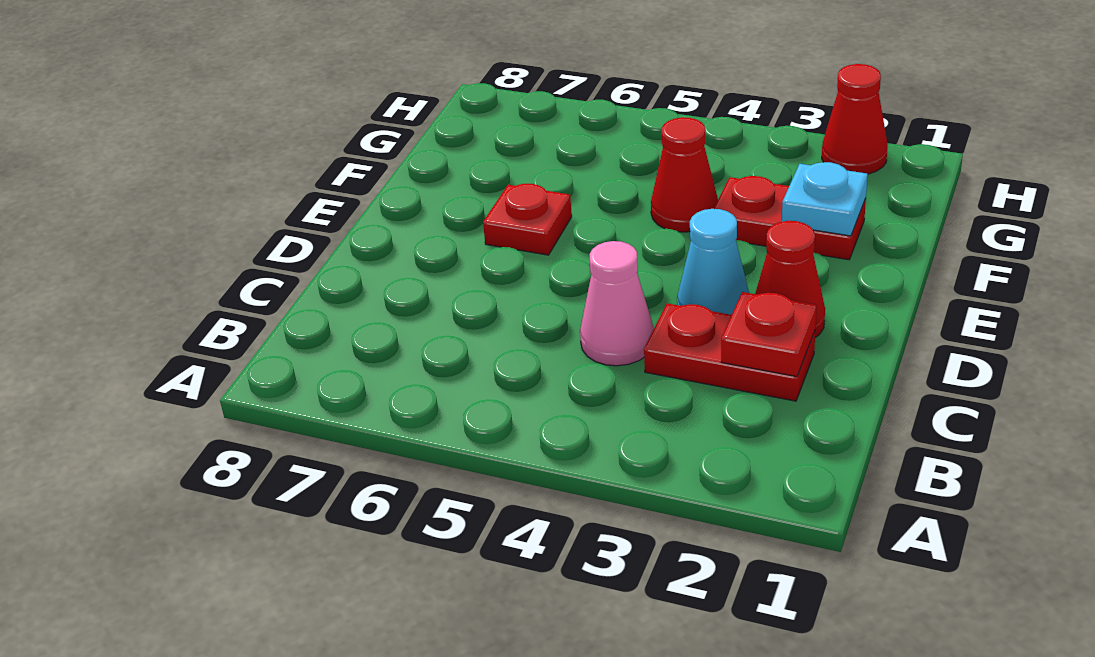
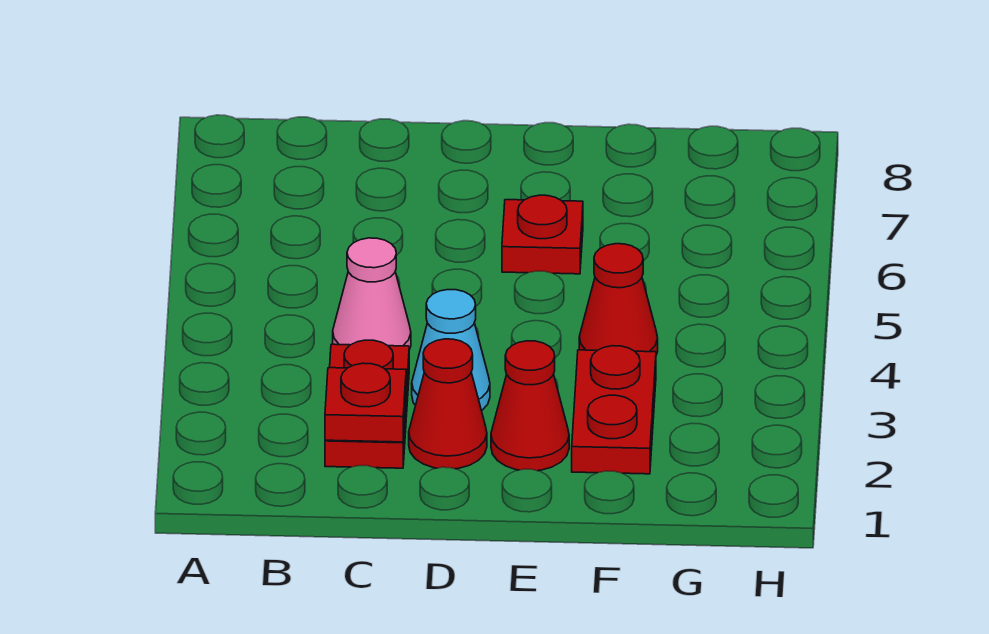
cyan plate F2 level 2 -> none
red cone H2 level 1 -> red cone E2 level 1

